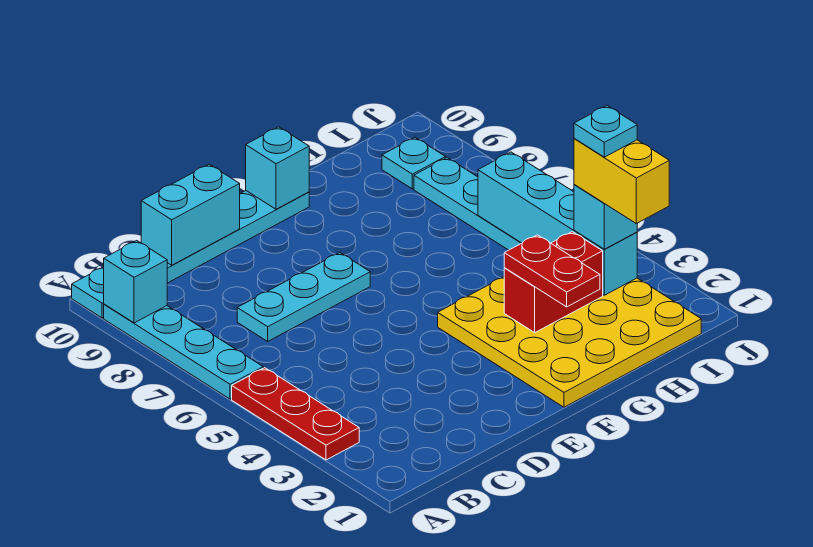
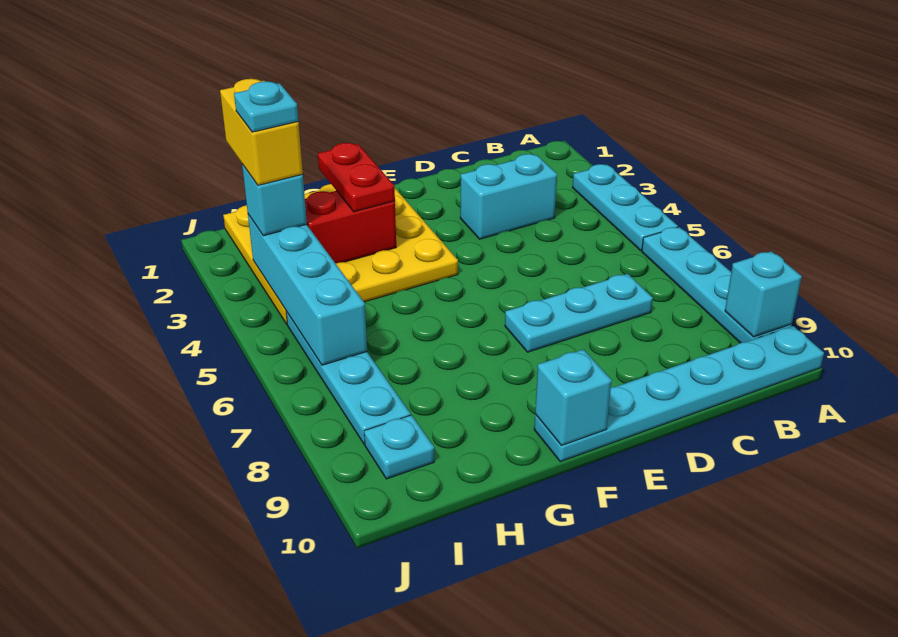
red plate A3:A5 level 1 -> cyan plate A3:A5 level 1
cyan brick C10:D10 level 2 -> cyan brick C3:D3 level 1

